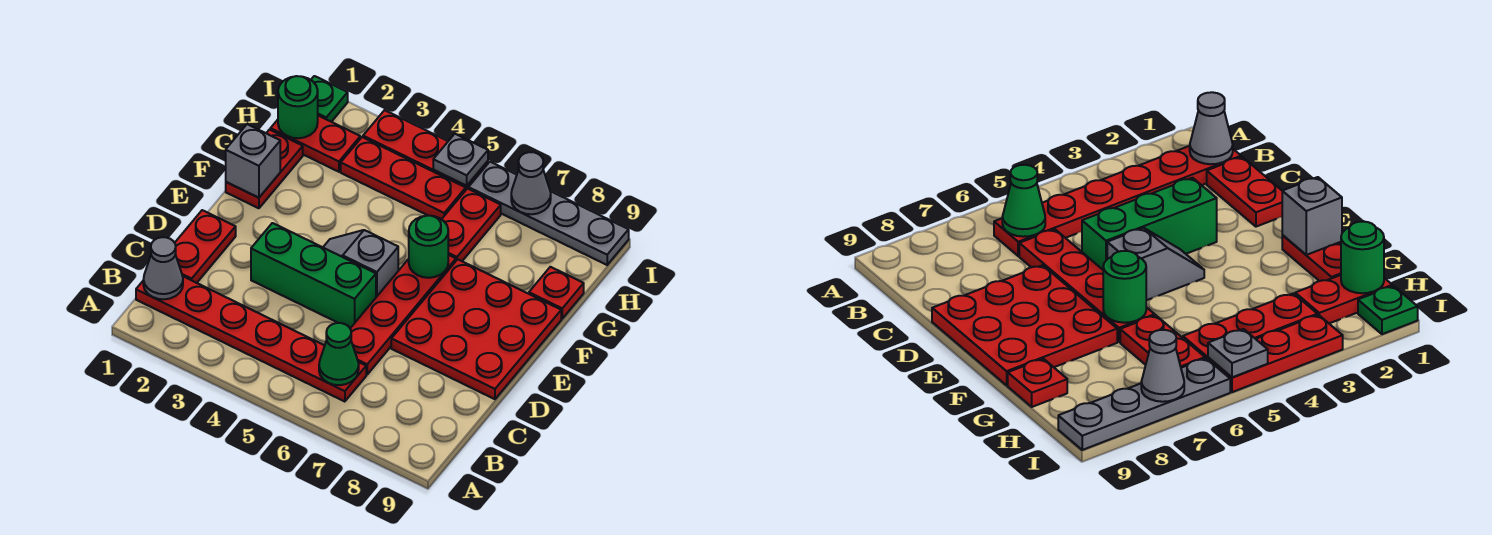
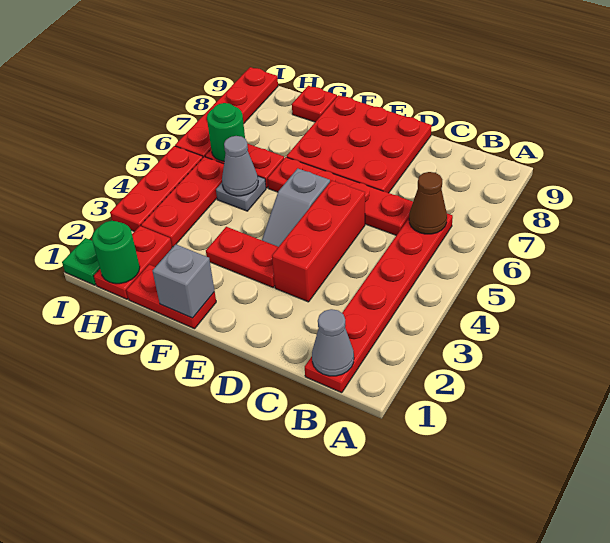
green cone B6 level 2 -> brown cone B6 level 2
red plate C1:D1 level 1 -> red plate E3:F3 level 1
green brick D3:D5 level 1 -> red brick D3:D5 level 1
green round brick F6 level 2 -> green round brick H6 level 2
grey plate I5 level 2 -> grey plate G5 level 1
grey plate I6:I9 level 1 -> red plate I6:I9 level 1
grey cone I7 level 2 -> grey cone G5 level 2

